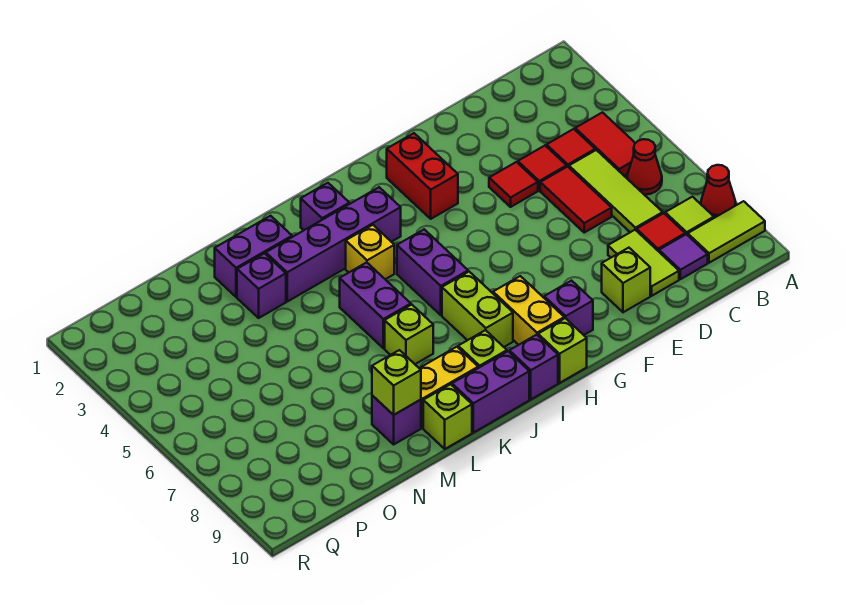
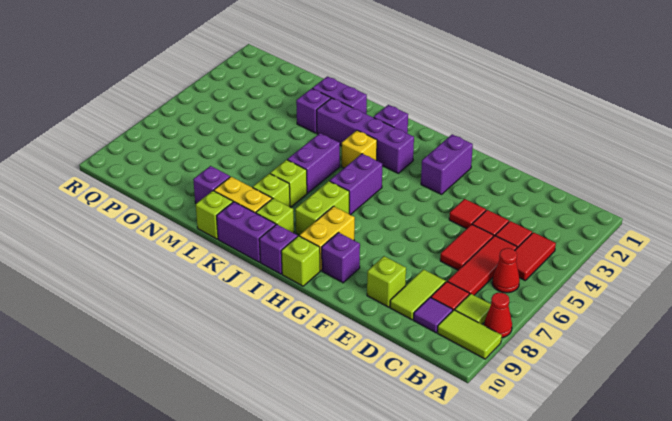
lime tile C5:C7 level 1 -> red tile C5:C7 level 1
red brick G2:G3 level 1 -> purple brick G2:G3 level 1
lime brick M9 level 2 -> lime brick K8 level 1

